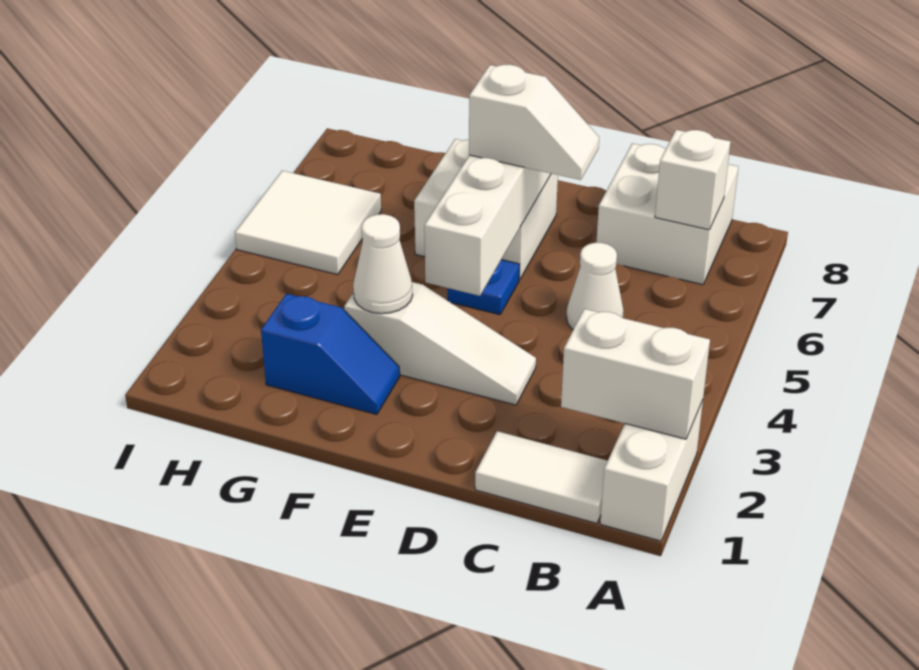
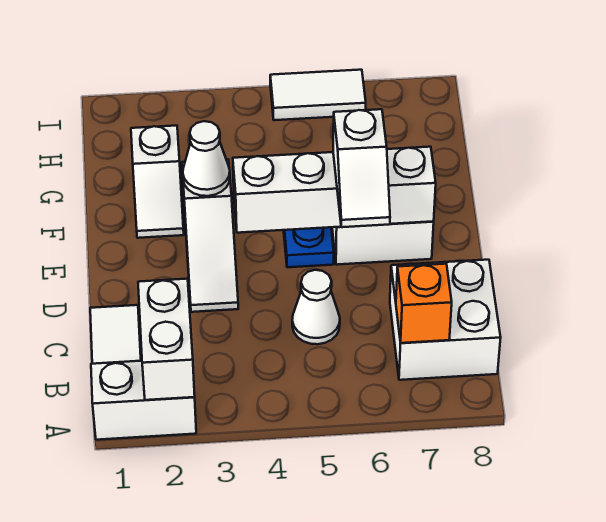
white brick B7 level 2 -> orange brick B7 level 2
blue slope F2:G2 level 1 top G -> white slope F2:G2 level 1 top G
white tile H5:I6 level 1 -> white tile I5:I6 level 1

